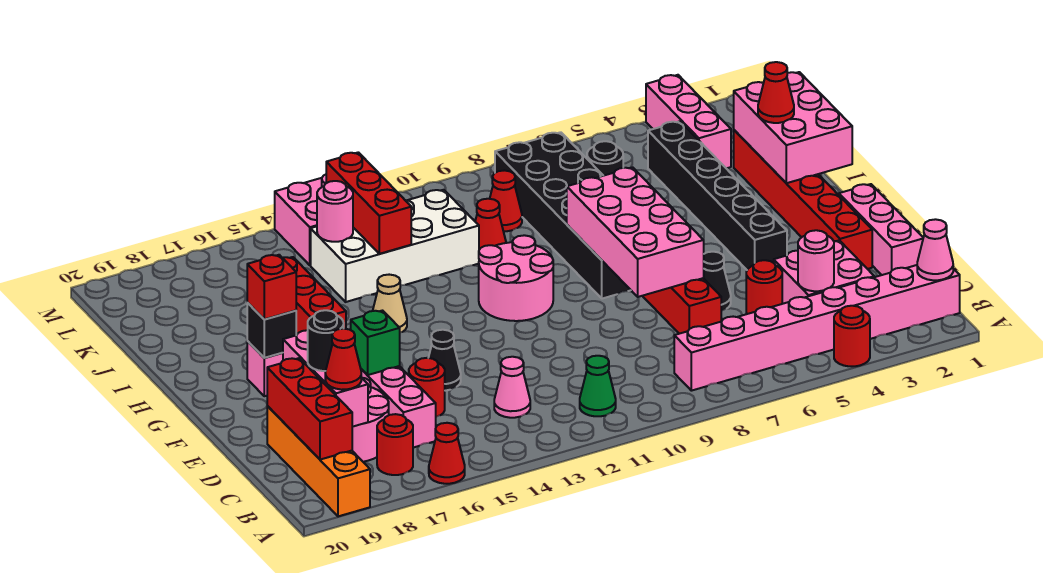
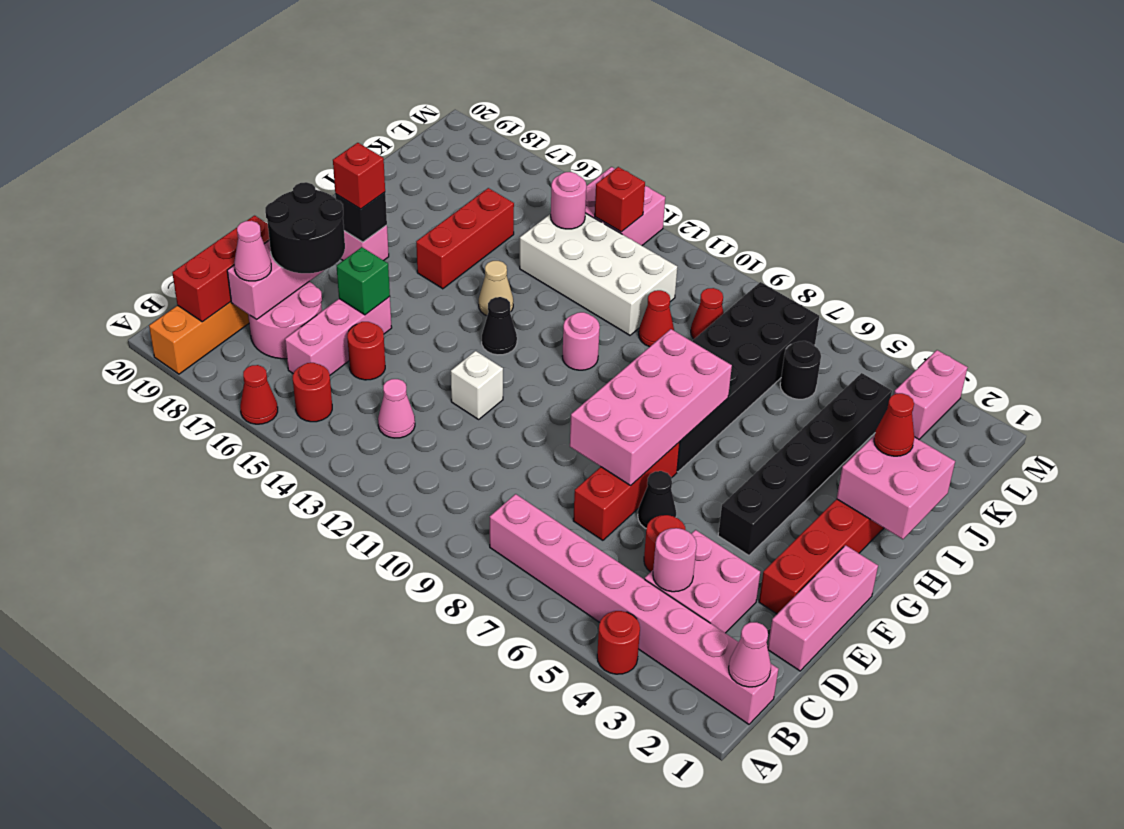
green cone B11 level 1 -> none
red round brick B17 level 1 -> red round brick B15 level 1
red cone C18 level 3 -> pink cone C18 level 3
black round brick D18 level 3 -> black round brick D17:E18 level 3
none -> white brick E12 level 1
black cone E14 level 1 -> black cone G13 level 1
pink round brick G10:H11 level 1 -> pink round brick H11 level 1
pink brick H1:J2 level 2 -> pink brick H1:I2 level 2
red brick J13:L13 level 2 -> red brick L13 level 2
pink brick K3:M3 level 1 -> pink brick L3:M3 level 1

